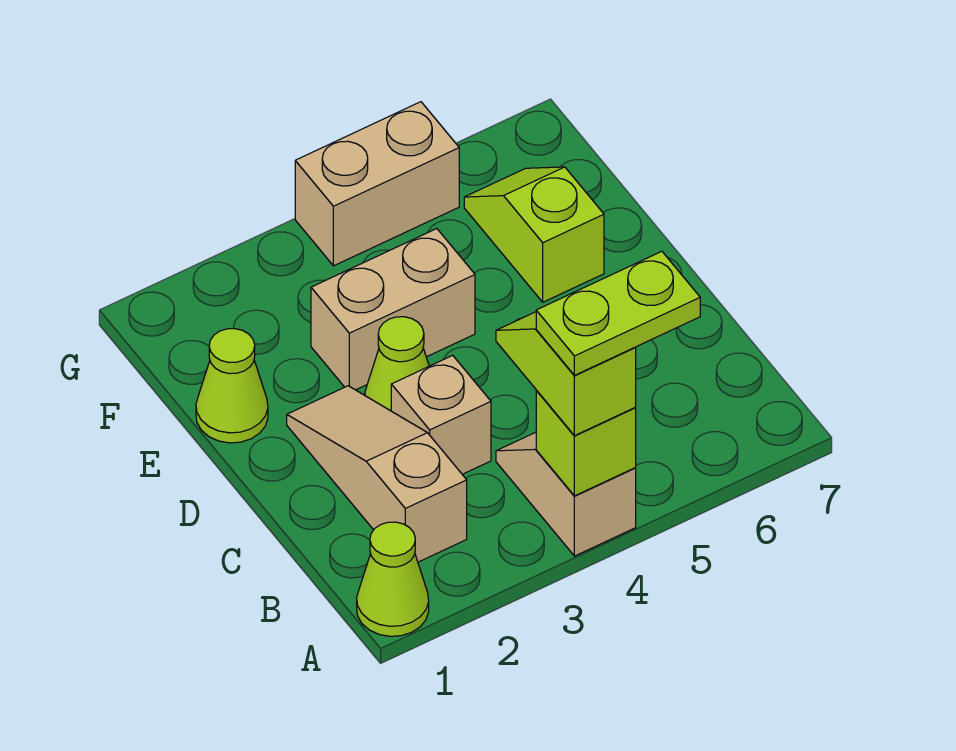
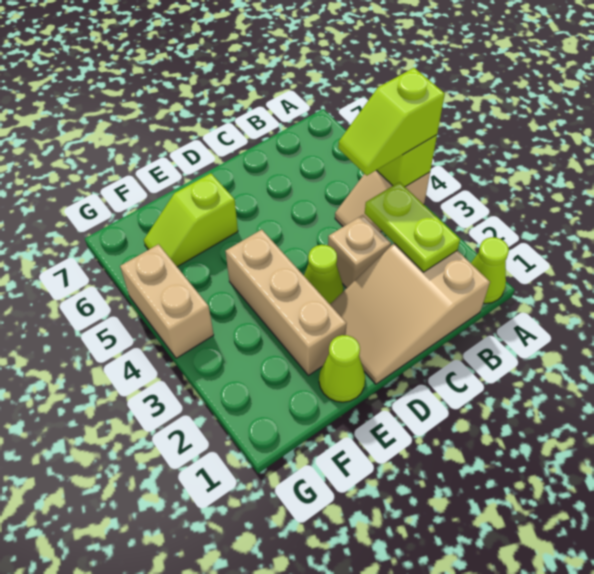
lime plate A4:A5 level 4 -> lime plate B2:B3 level 2
tan slope B2:D2 level 1 top B -> tan slope B1:D2 level 1 top B
tan brick E3:E4 level 1 -> tan brick E2:E4 level 1

